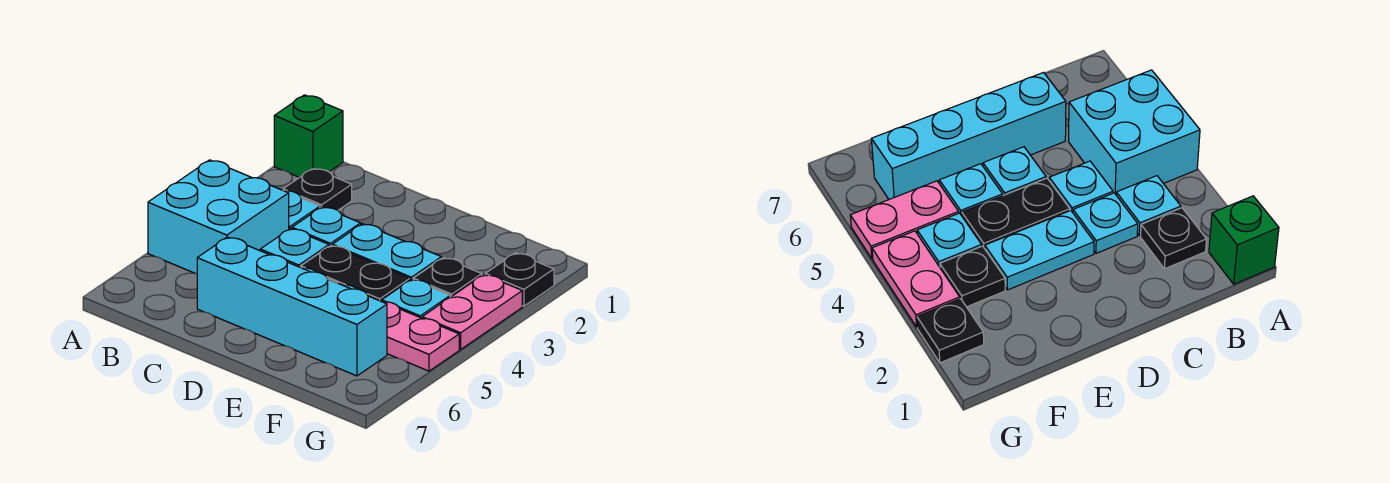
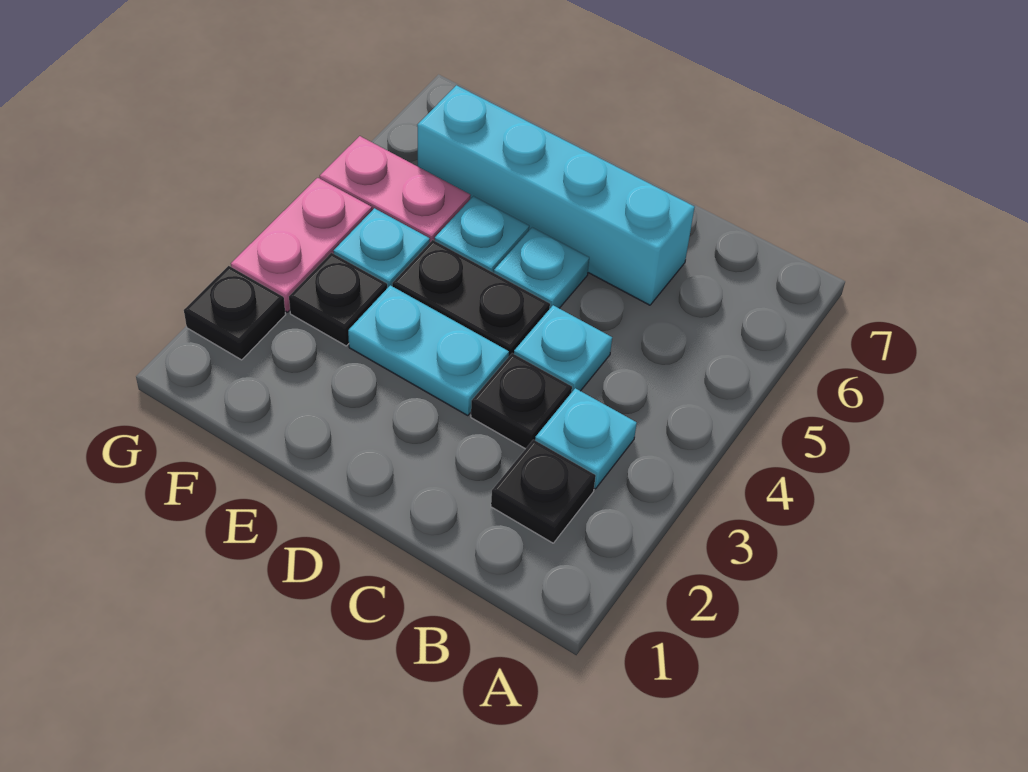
green brick A1 level 1 -> none
cyan brick A4:B5 level 1 -> none
cyan plate C3 level 1 -> black plate C3 level 1

